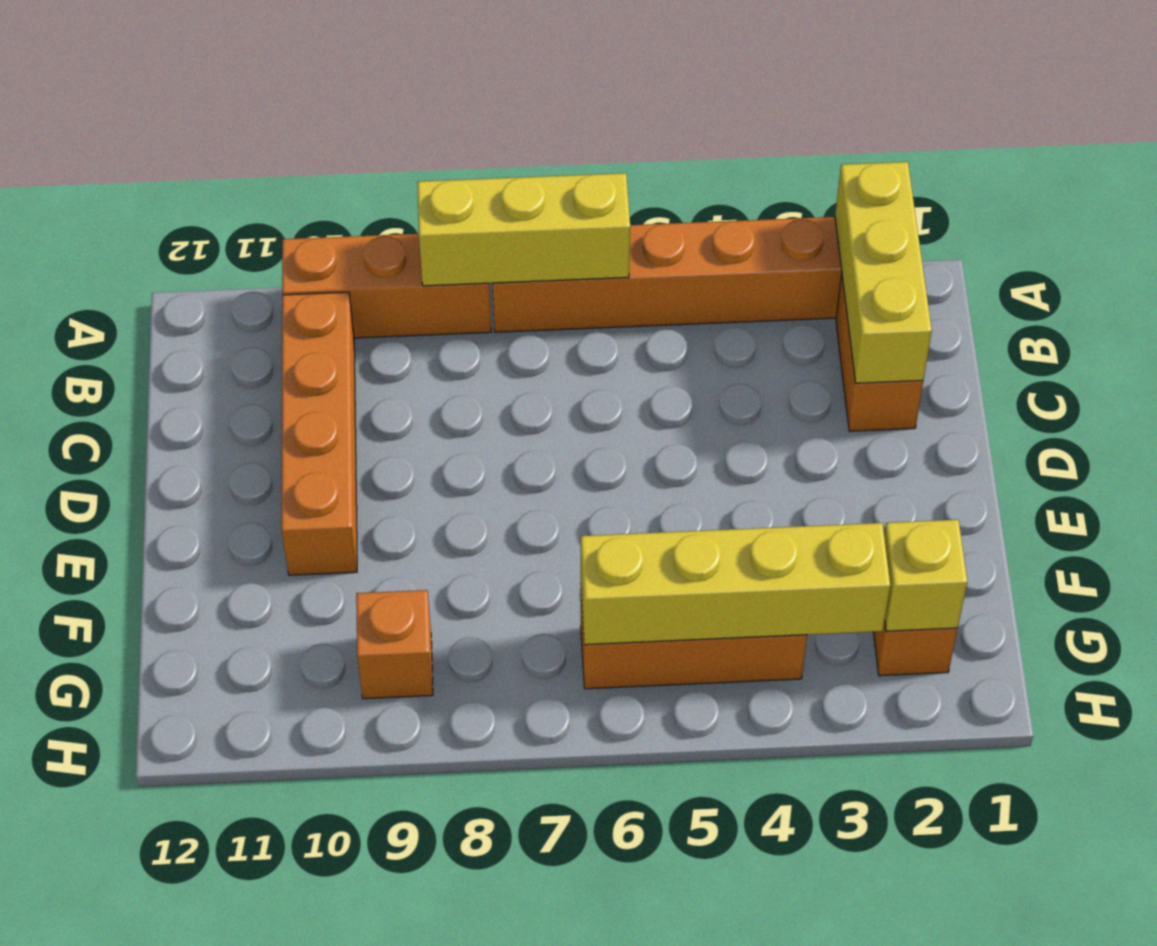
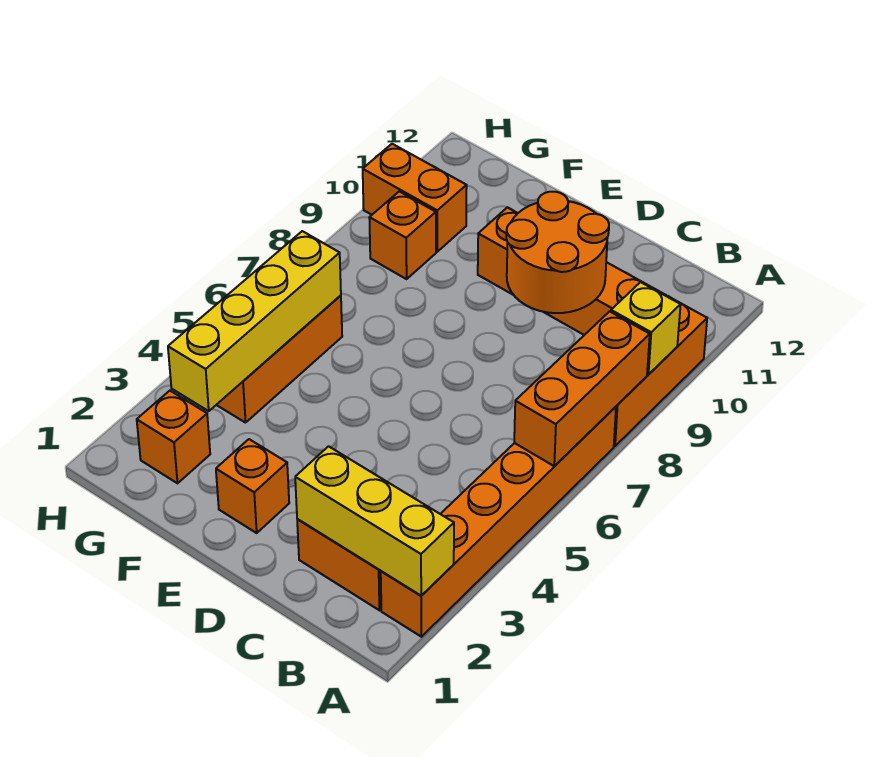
yellow brick A6:A8 level 2 -> orange brick A6:A8 level 2
none -> orange round brick C9:D10 level 2
none -> orange brick E2 level 1
yellow brick G2 level 2 -> yellow brick A9 level 2
none -> orange brick G10:H10 level 1

